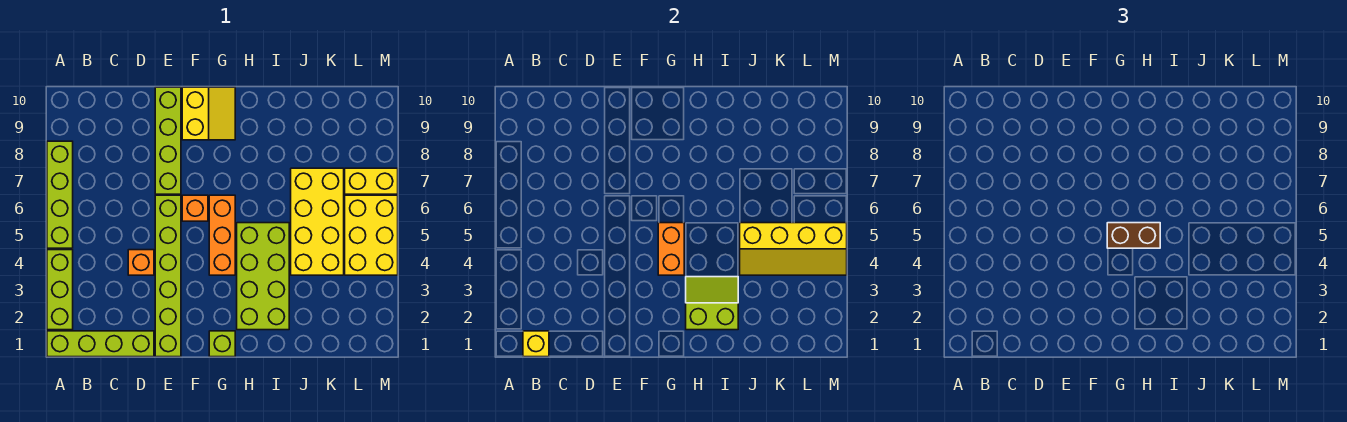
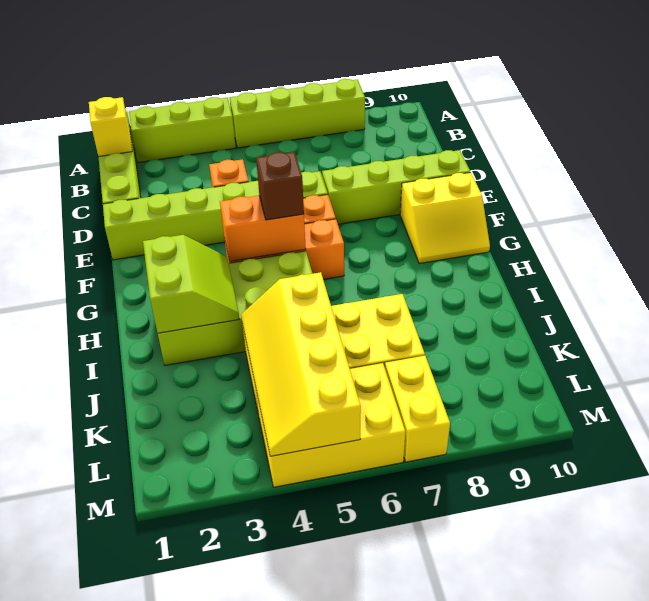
lime brick G1 level 1 -> none
brown brick G5:H5 level 3 -> brown brick G5 level 3

